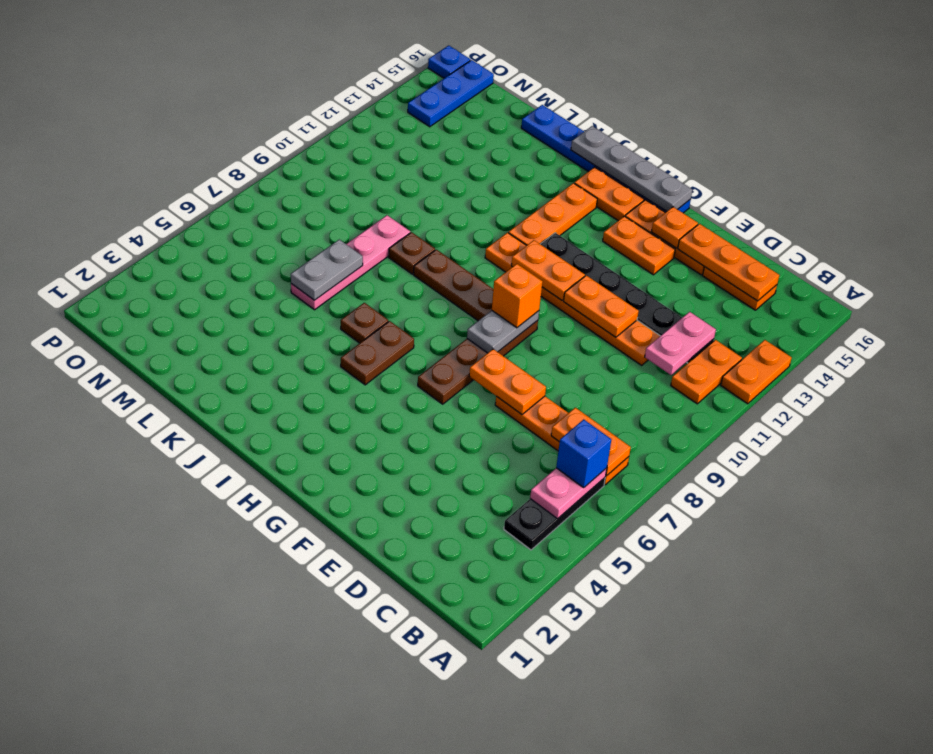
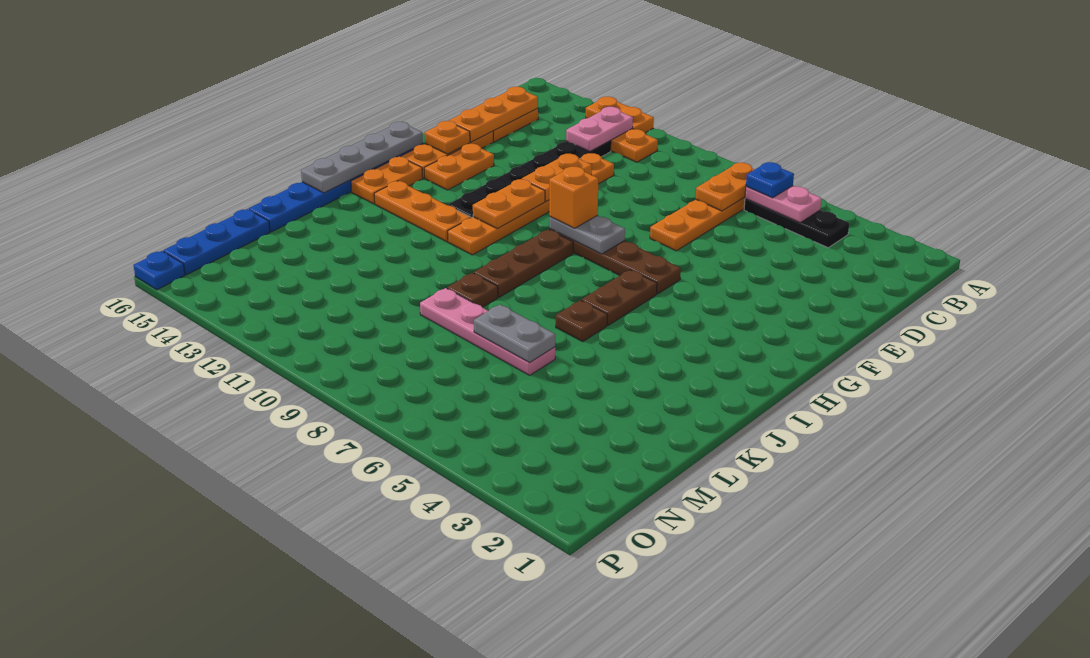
blue brick B6 level 3 -> blue plate B6 level 3
pink plate C11:C12 level 2 -> pink plate B12:C12 level 2
orange plate E7:F7 level 2 -> none
brown plate I5:I6 level 1 -> brown plate H6:I6 level 1
blue plate O14:O16 level 1 -> blue plate M16:O16 level 1

